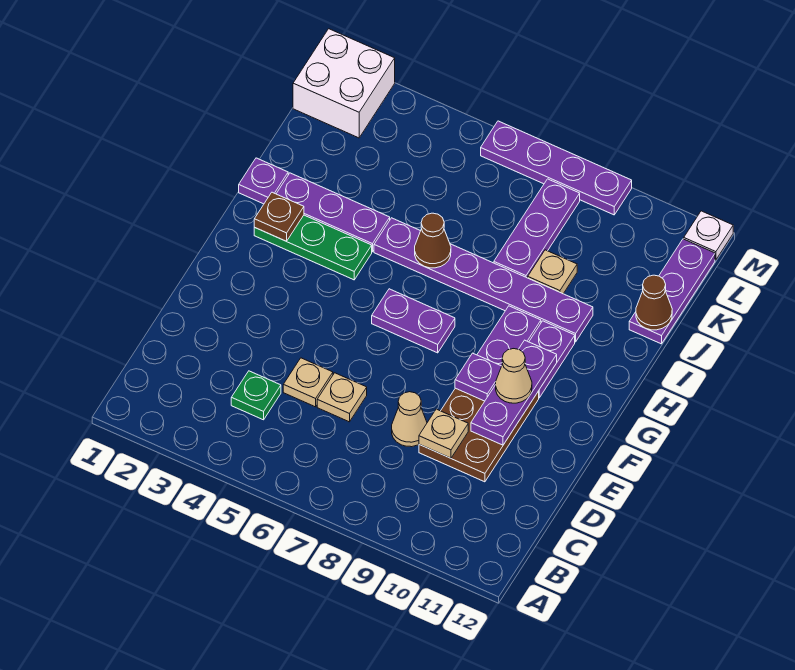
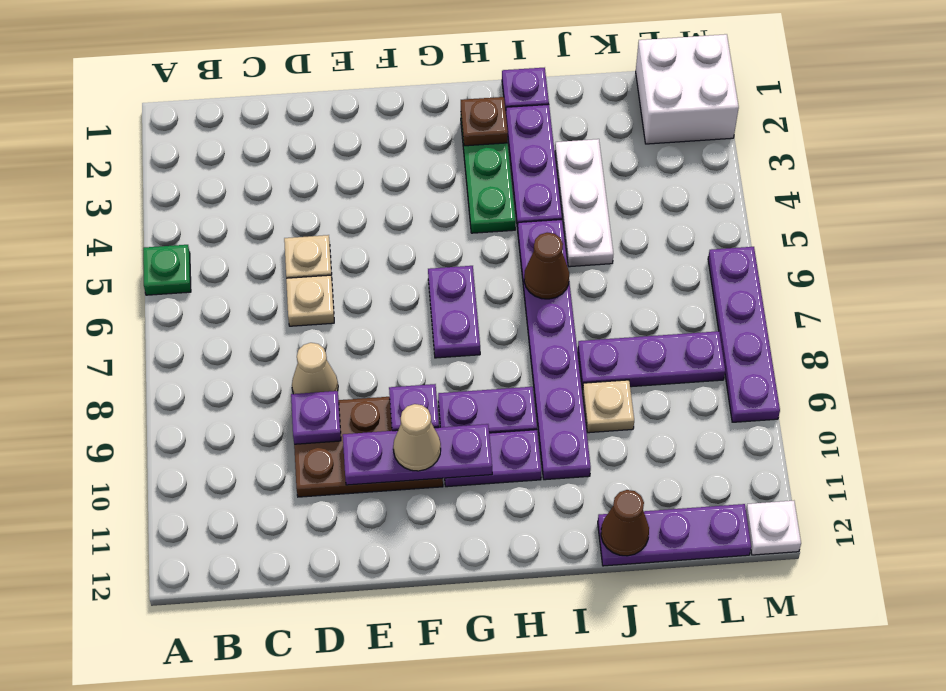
green plate C4 level 1 -> green plate A5 level 1
tan plate D9 level 2 -> purple plate D9 level 2
none -> white plate J3:J5 level 1

